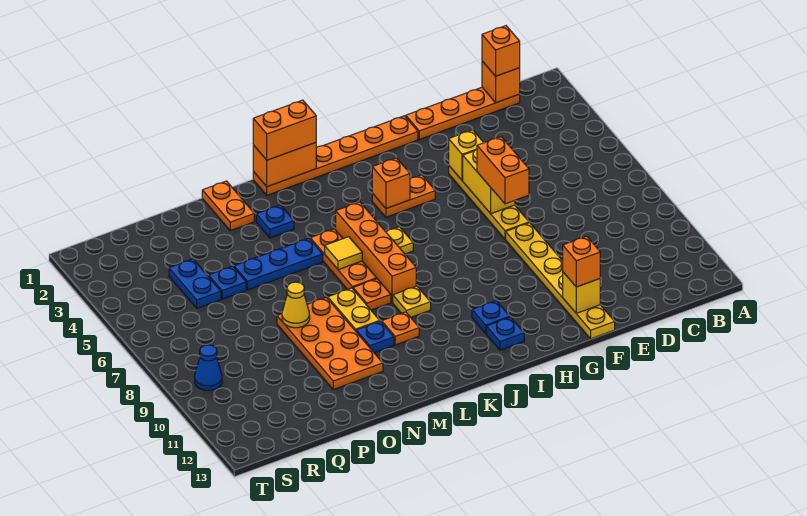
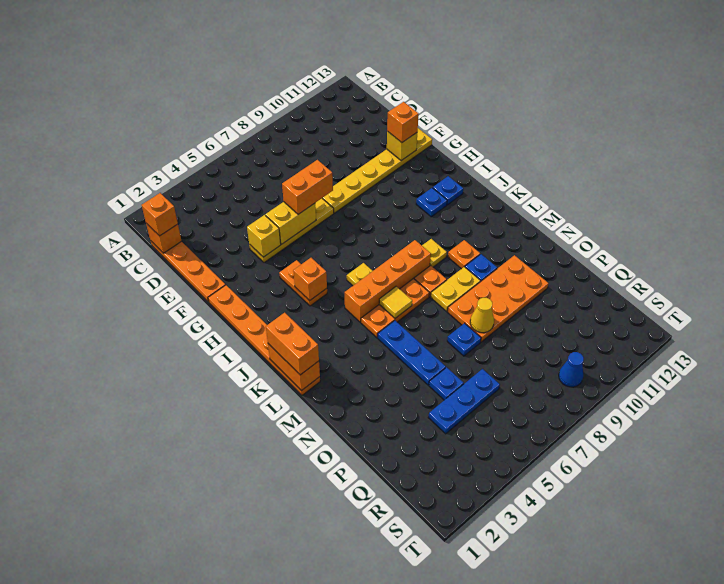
blue plate M3 level 1 -> blue plate O7 level 1
orange plate N1:N2 level 1 -> none
blue plate Q4:Q5 level 1 -> blue plate Q4:Q6 level 1

